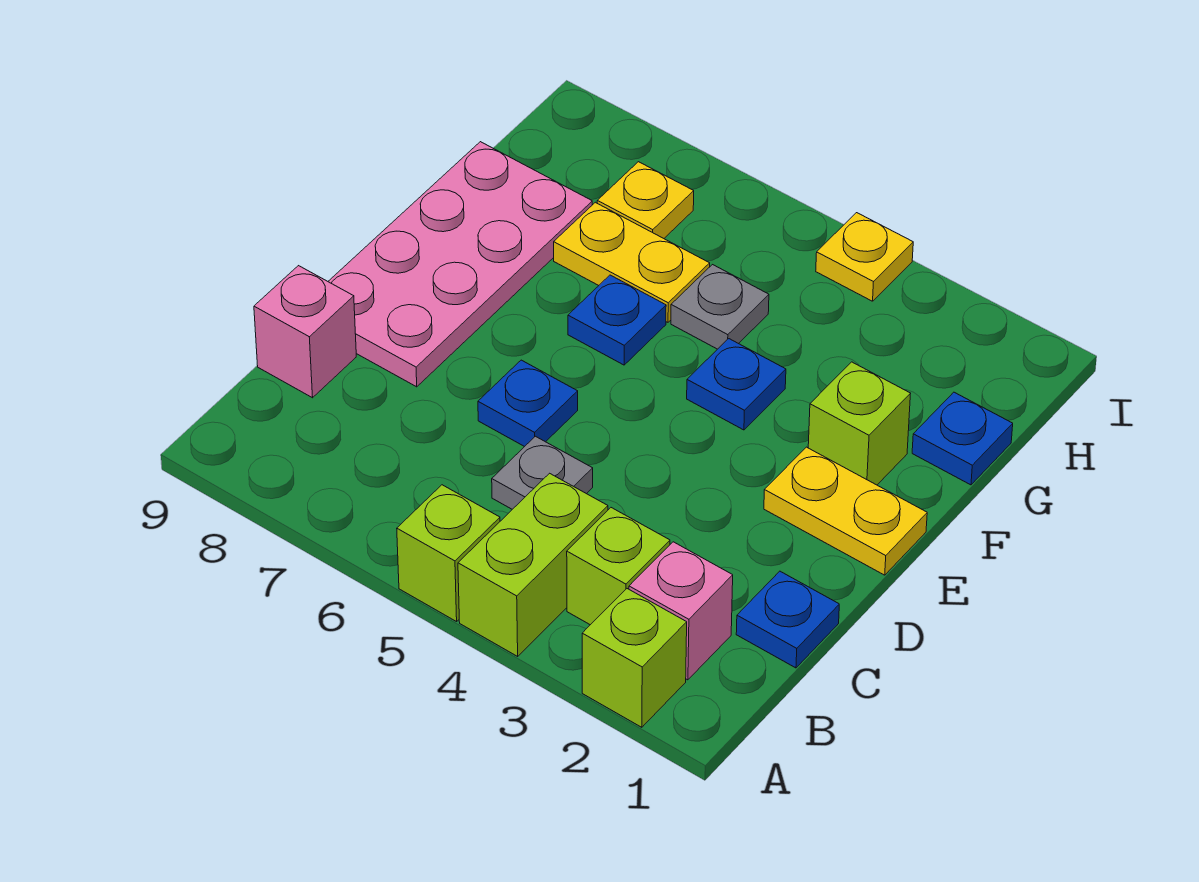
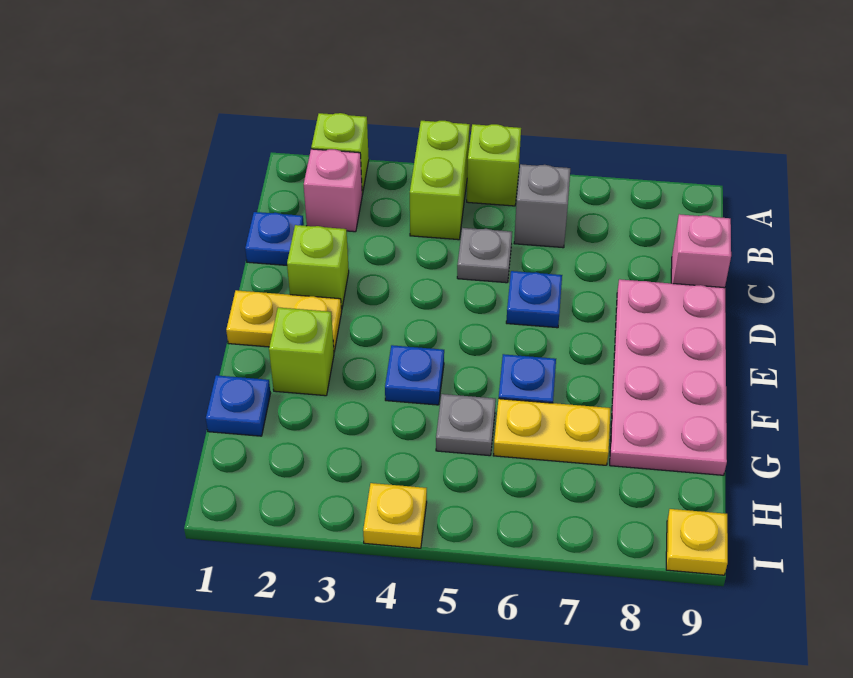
lime brick B3 level 1 -> lime brick D2 level 1
none -> grey brick B6 level 1
yellow plate H7 level 1 -> yellow plate I9 level 1

